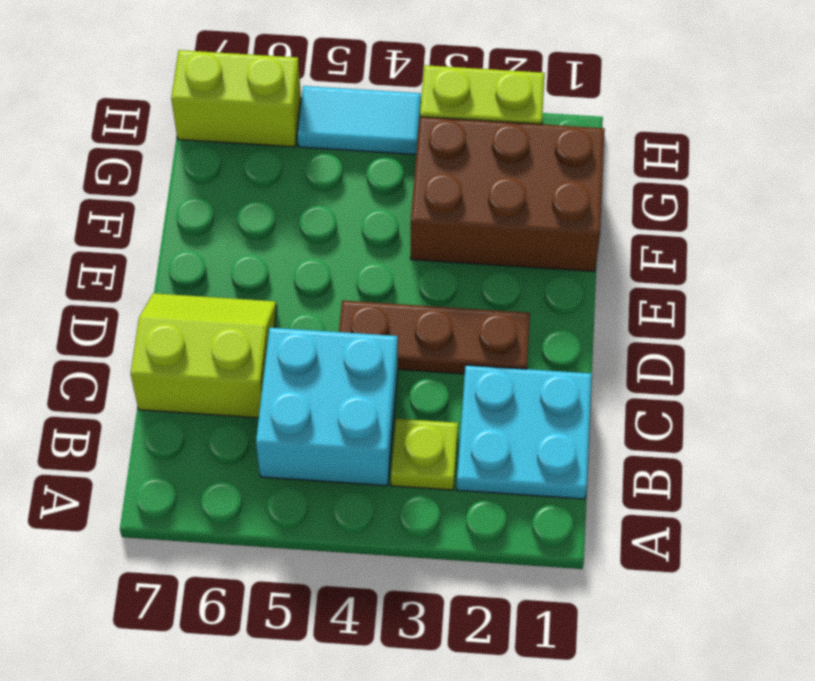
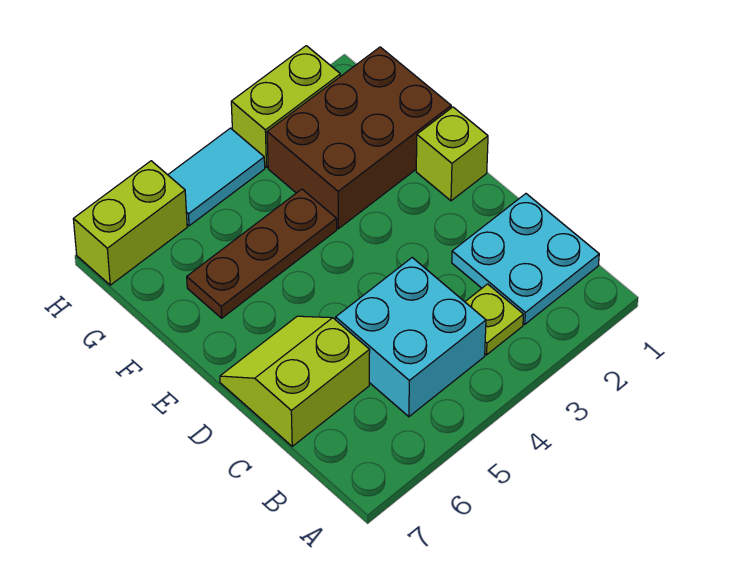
brown plate D2:D4 level 1 -> brown plate F4:F6 level 1
none -> lime brick E1 level 1

